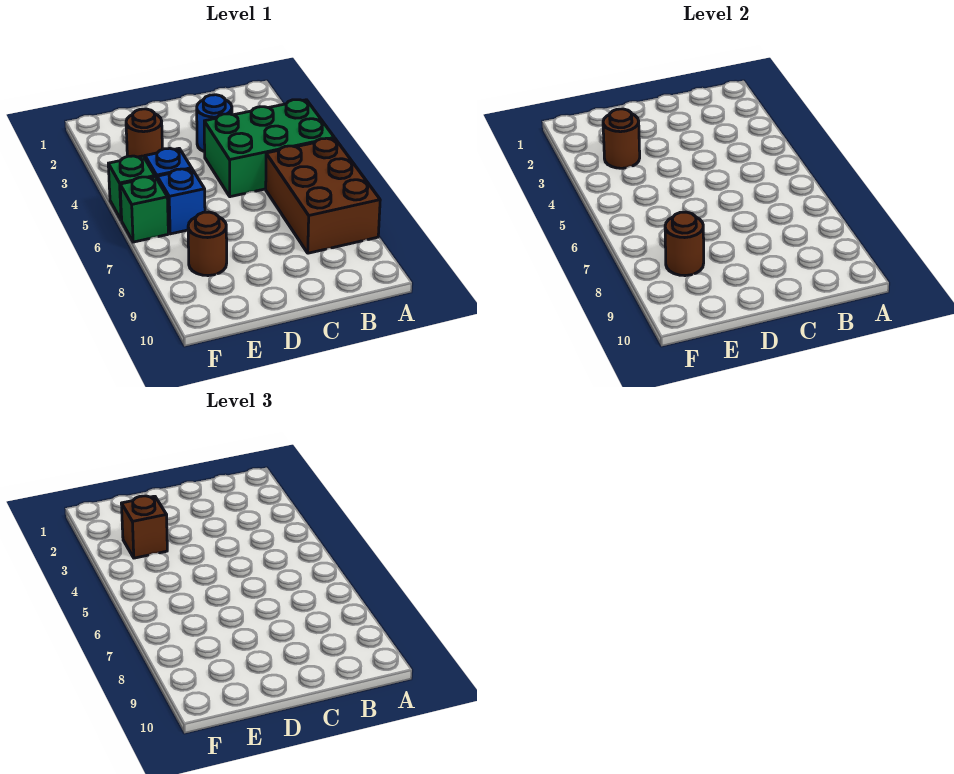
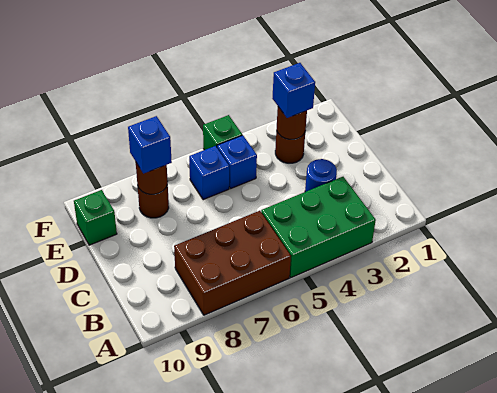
green brick A4:C5 level 1 -> green brick A3:B5 level 1
brown brick E3 level 3 -> blue brick E3 level 3
none -> blue brick E8 level 3
green brick F6 level 1 -> green brick E10 level 1

